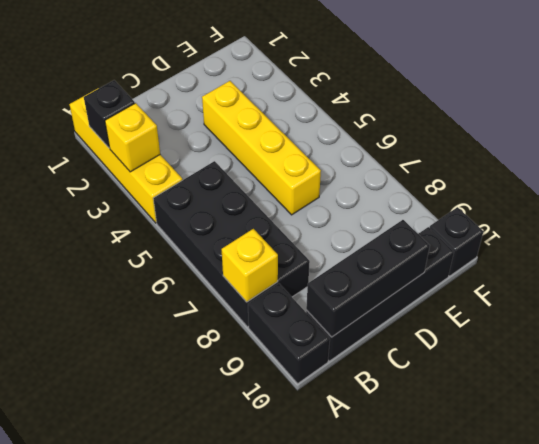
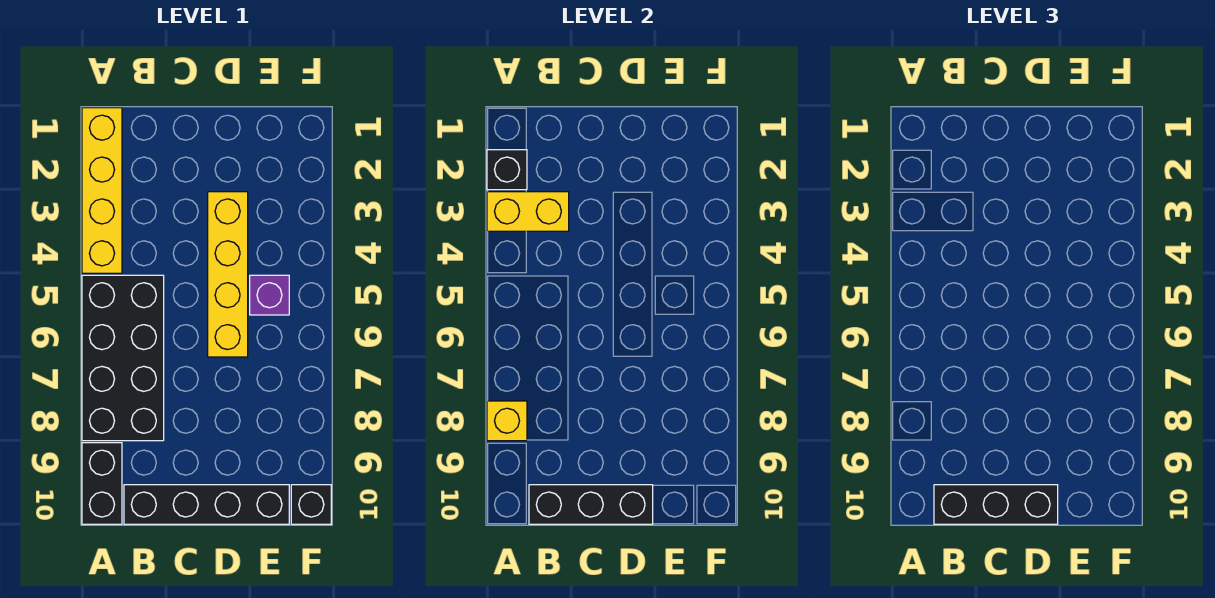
yellow brick A3 level 2 -> yellow brick A3:B3 level 2
none -> black brick B10:D10 level 3
none -> purple brick E5 level 1

